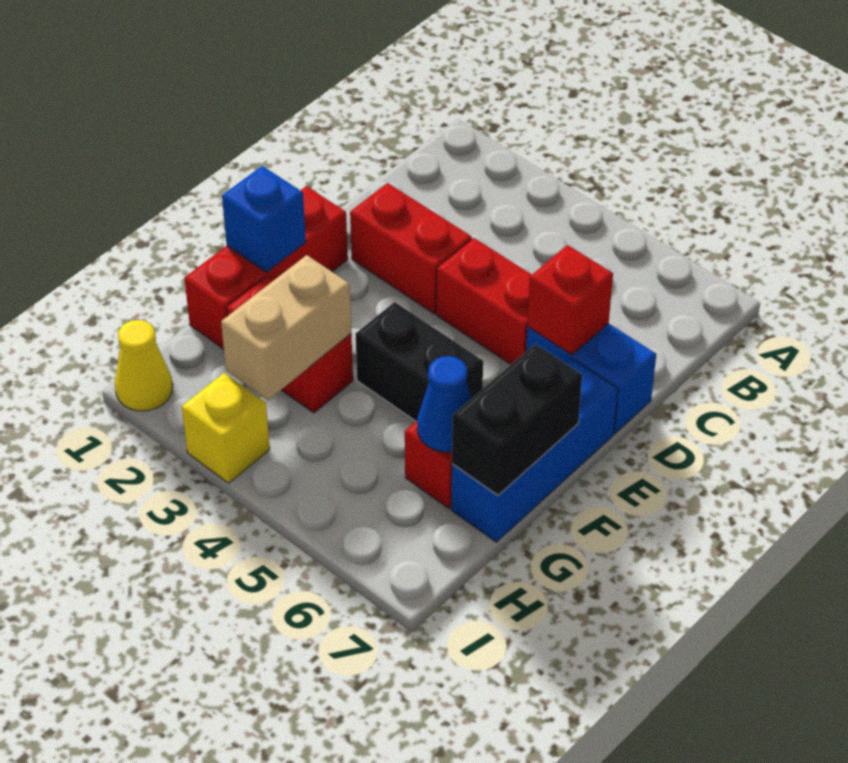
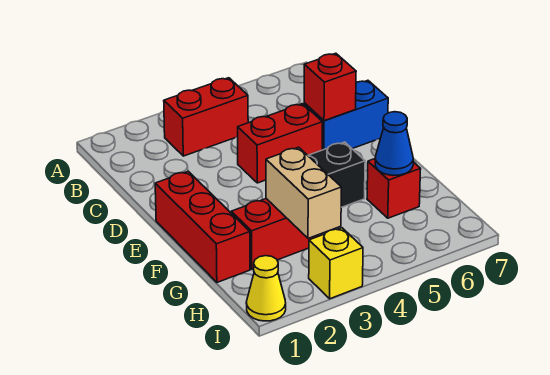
red brick D2:D3 level 1 -> red brick B3:B4 level 1
blue brick E7:G7 level 1 -> none
blue brick F1 level 2 -> none
black brick F7:G7 level 2 -> none

